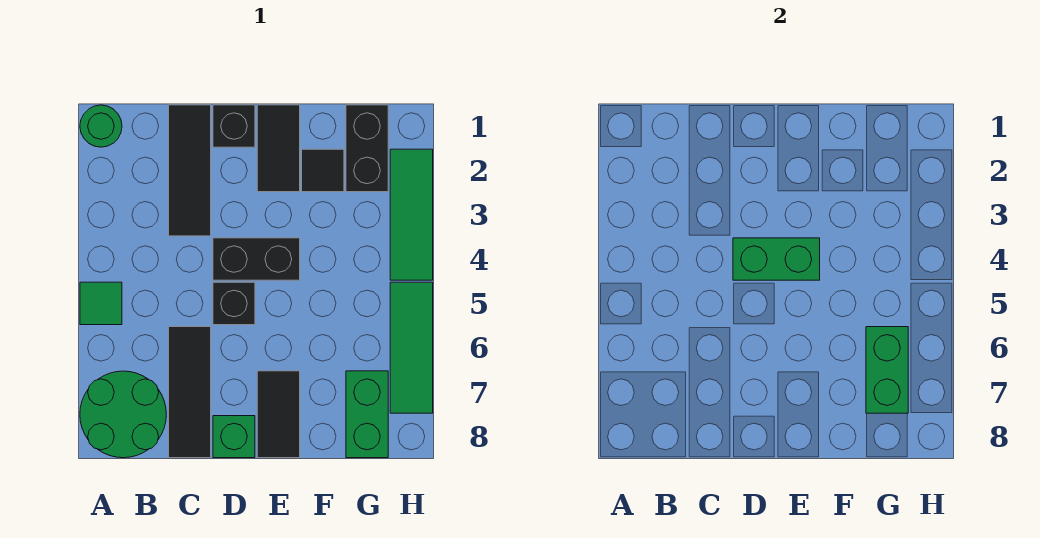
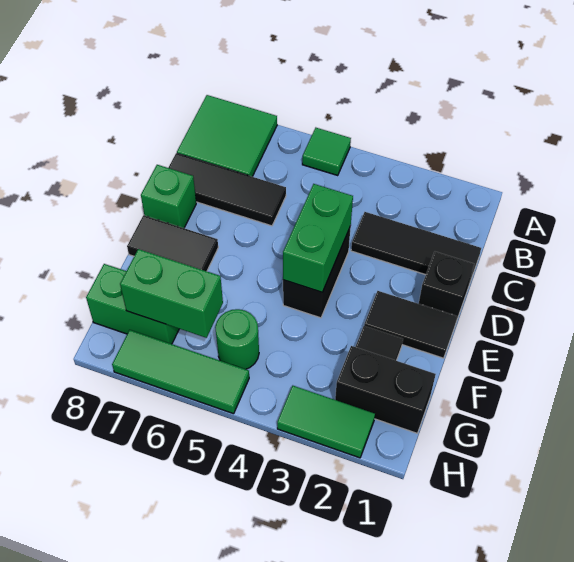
green round brick A1 level 1 -> green round brick G5 level 1
green round brick A7:B8 level 1 -> green tile A7:B8 level 1
black brick D5 level 1 -> none
green tile H2:H4 level 1 -> green tile H2:H3 level 1

